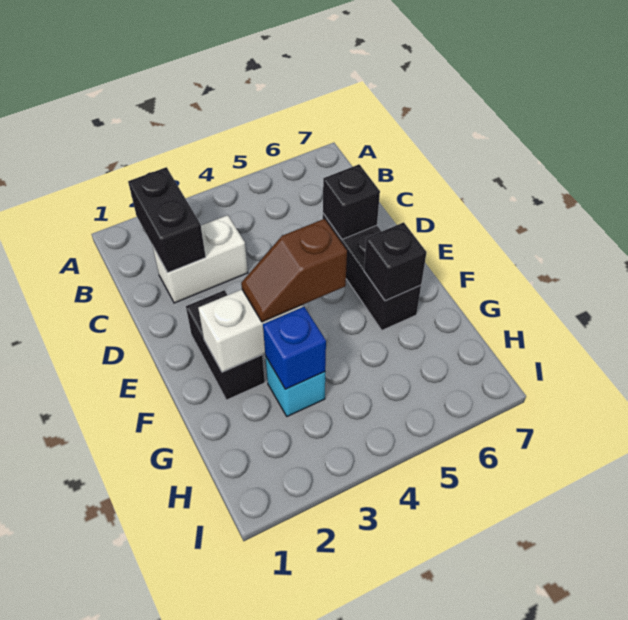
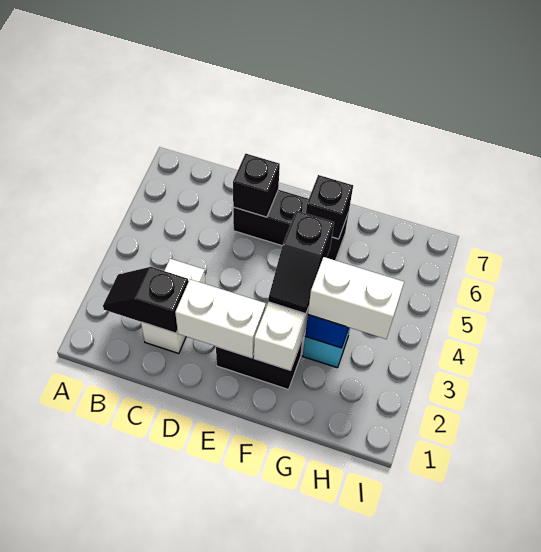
black brick B2:C2 level 2 -> black slope B2:C2 level 2 top C
none -> white brick D2:E2 level 2
brown slope F3:F4 level 3 top 4 -> black slope F3:F4 level 3 top 4
none -> white brick G3:H3 level 3

